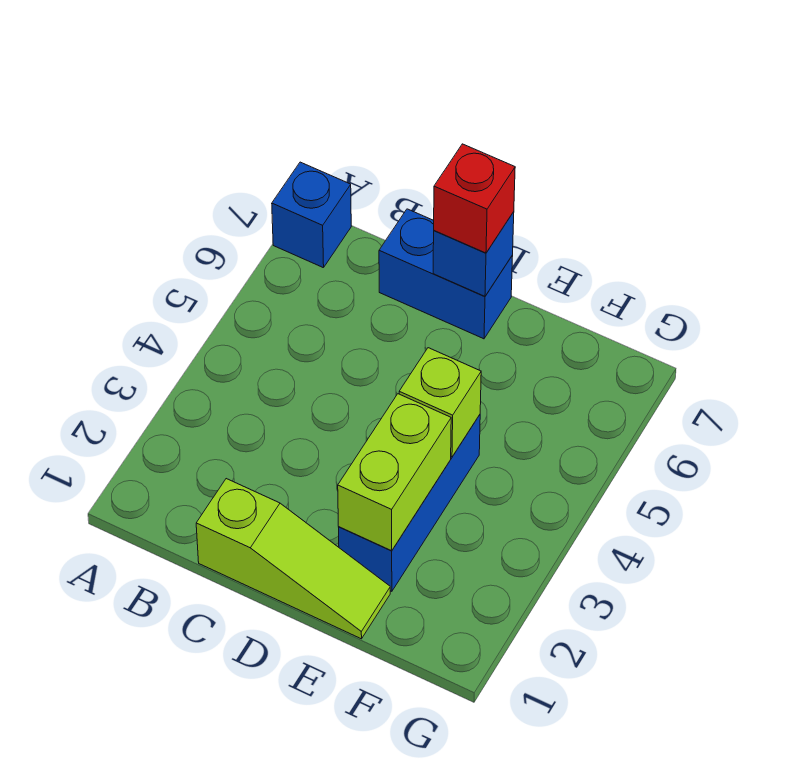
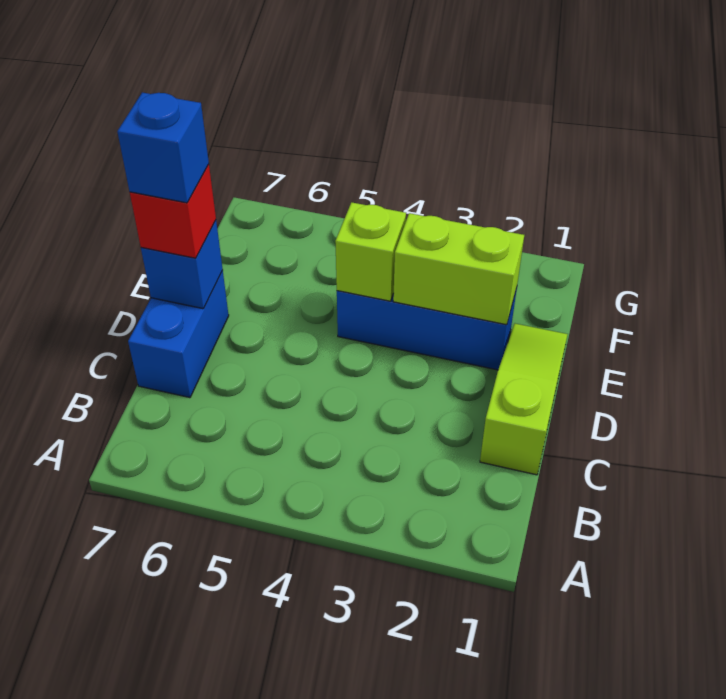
blue brick A7 level 1 -> blue brick D7 level 4

